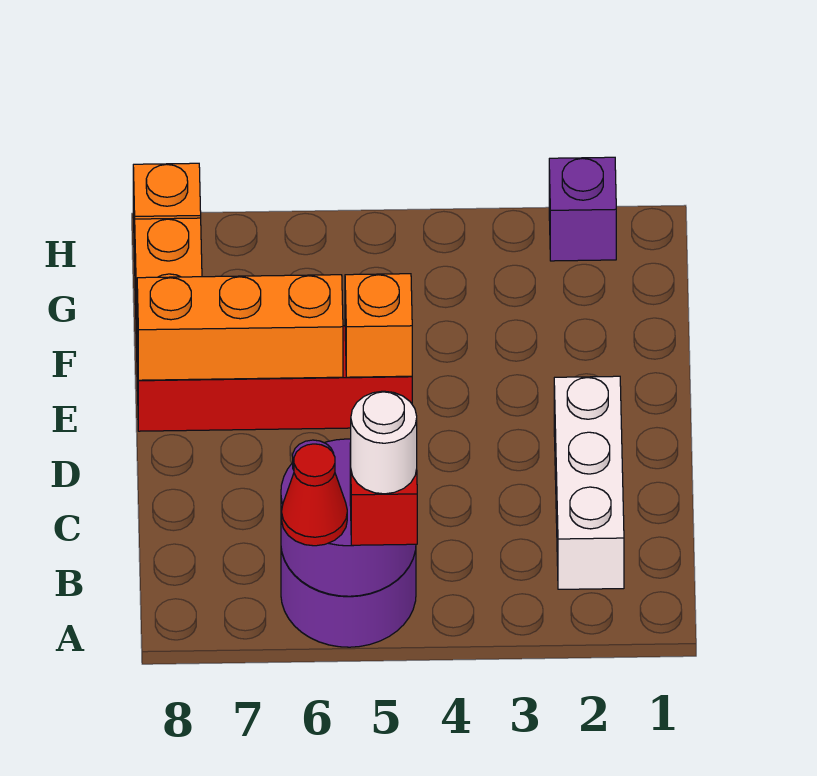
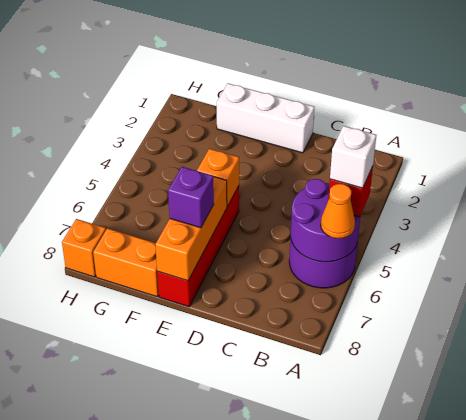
white round brick A5 level 4 -> white brick A5 level 4
red cone A6 level 3 -> orange cone A6 level 3
white brick B2:D2 level 1 -> white brick D1:F1 level 1
purple brick H2 level 1 -> purple brick E7 level 3

